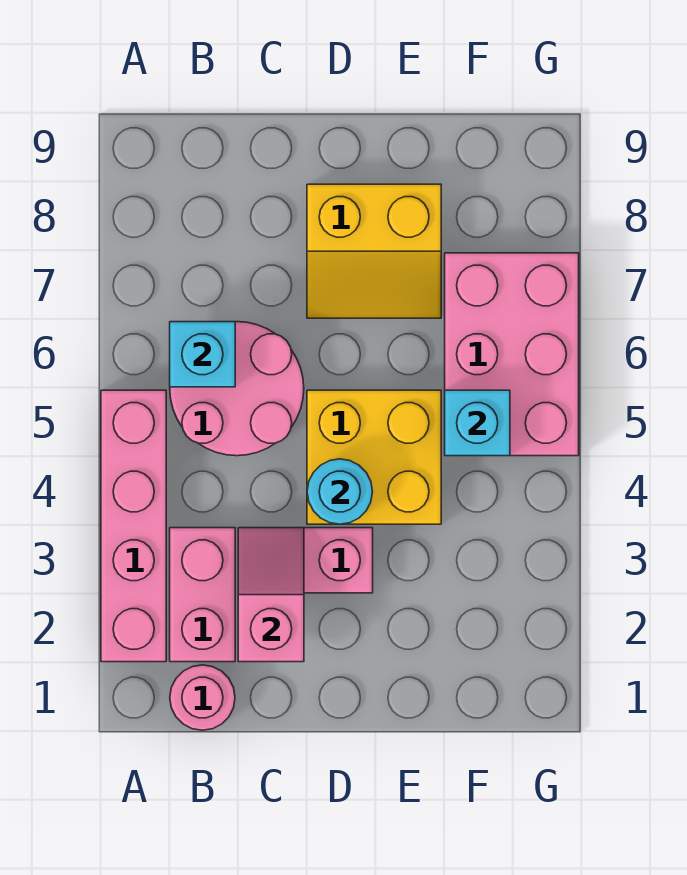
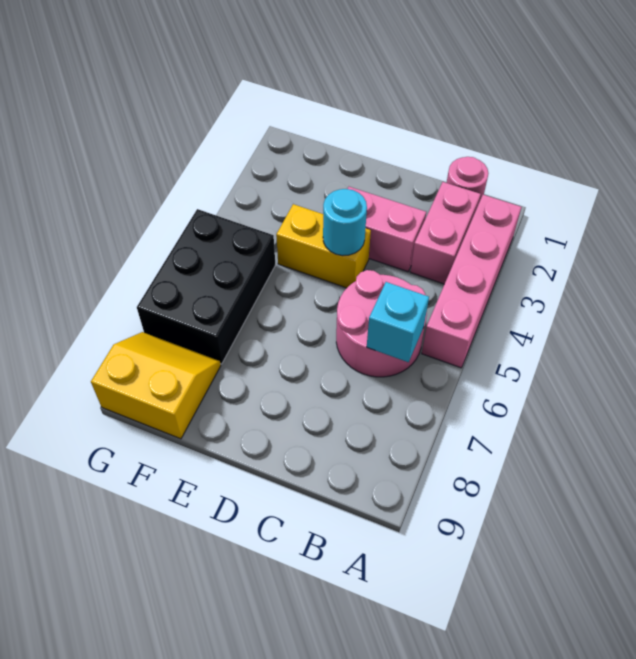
pink slope C2:C3 level 2 top 2 -> none
yellow brick D4:E5 level 1 -> yellow brick D4:E4 level 1
yellow slope D7:E8 level 1 top 8 -> yellow slope F8:G9 level 1 top 9
pink brick F5:G7 level 1 -> black brick F5:G7 level 1
cyan brick F5 level 2 -> none

